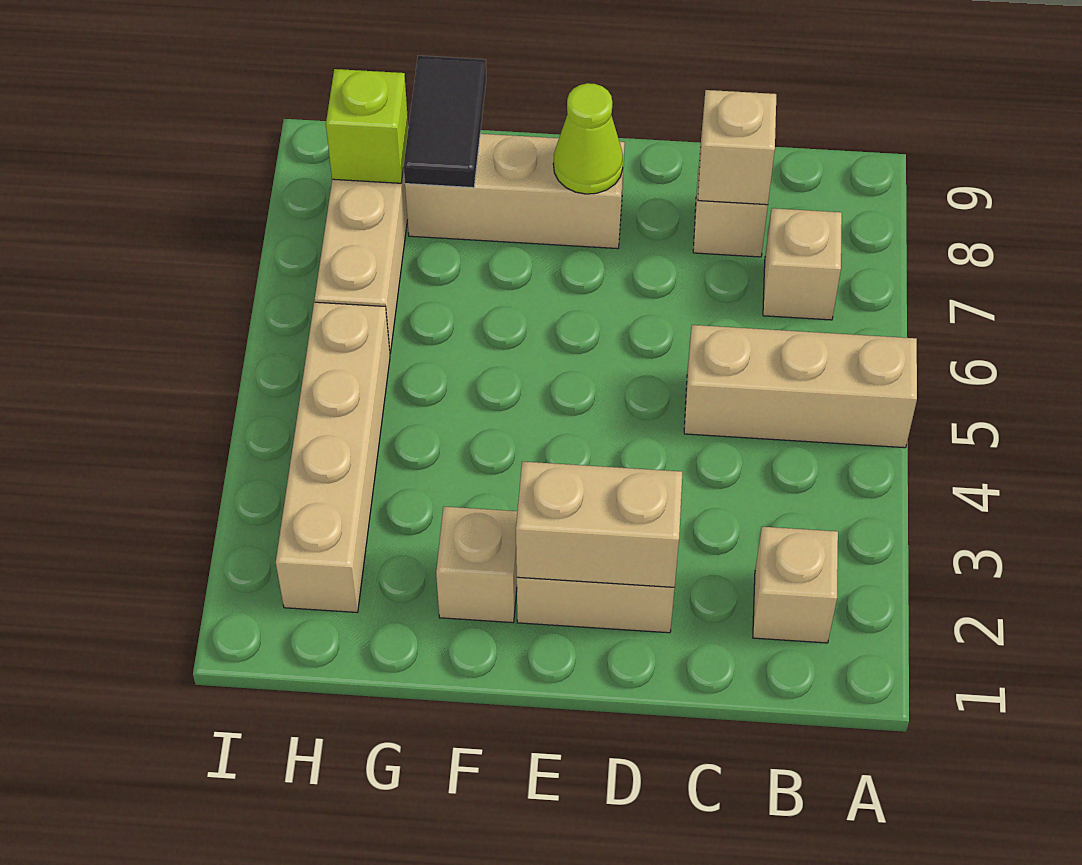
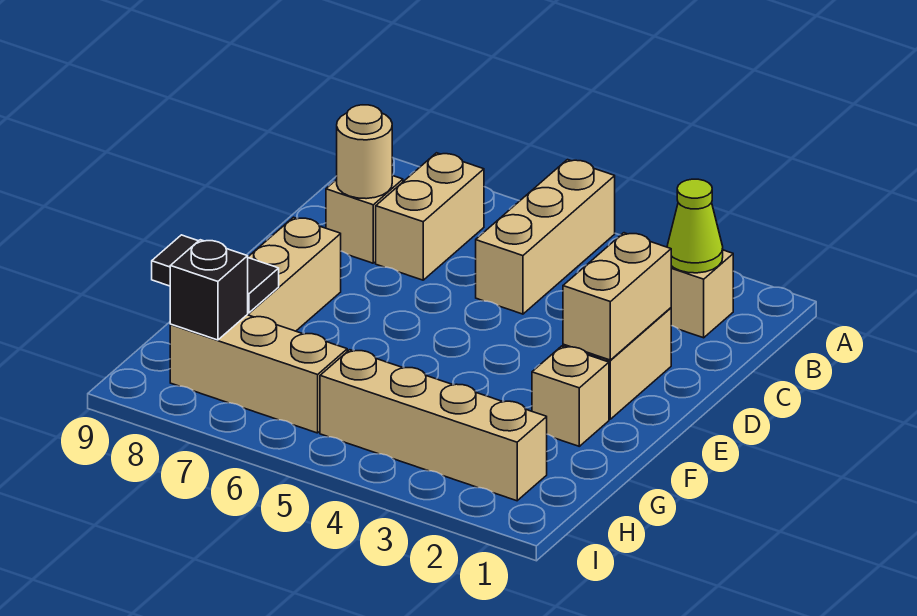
tan brick B7 level 1 -> tan brick B7:C7 level 1
tan brick C8 level 2 -> tan round brick C8 level 2
lime cone E8 level 2 -> lime cone B2 level 2
lime brick H8 level 2 -> black brick H8 level 2

